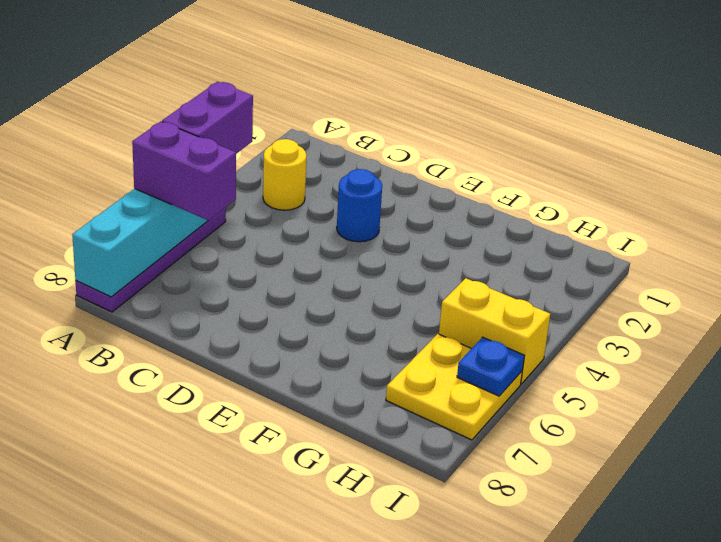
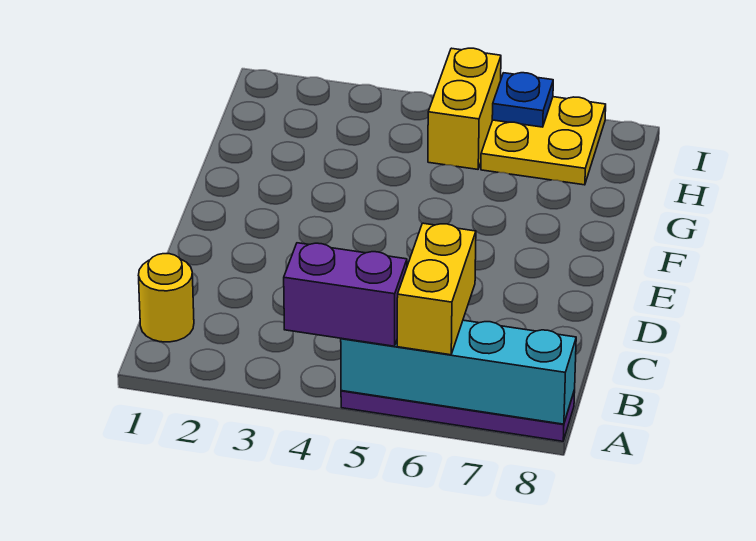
purple brick A6:B6 level 3 -> yellow brick A6:B6 level 3
yellow round brick B3 level 1 -> yellow round brick B1 level 1
blue round brick D3 level 1 -> none

